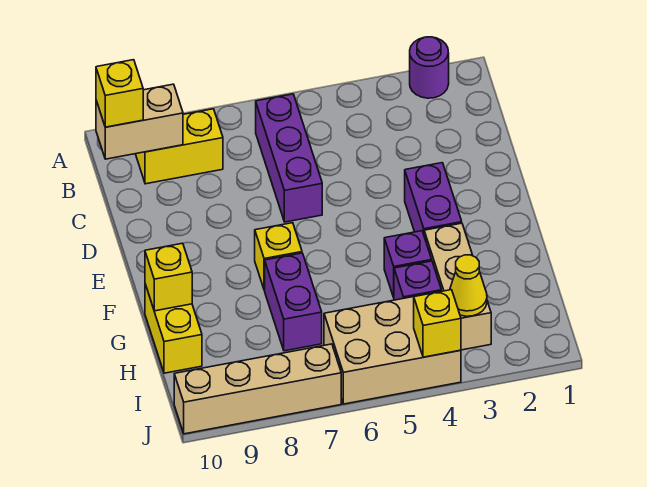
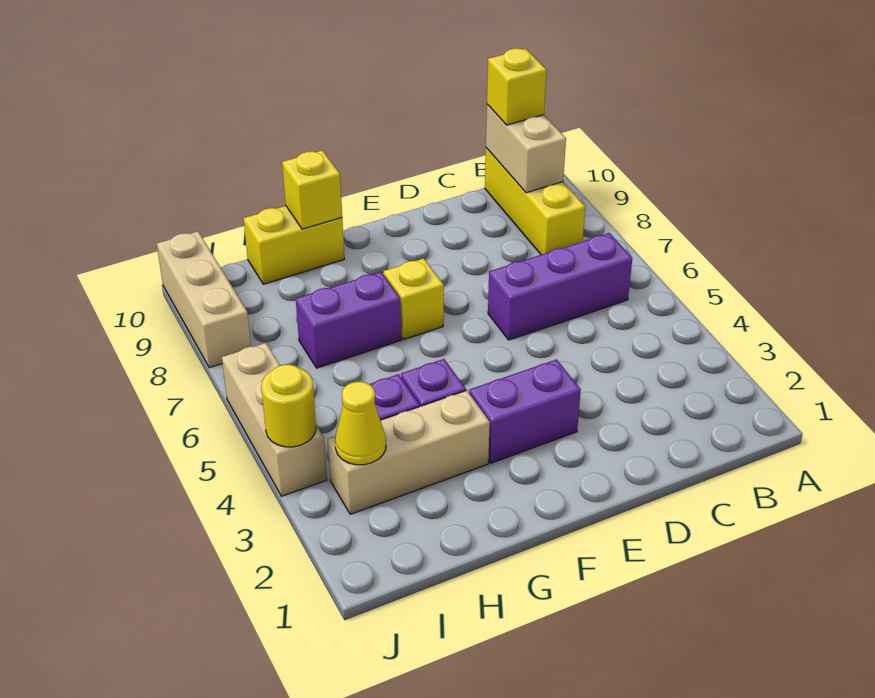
purple round brick A2 level 1 -> none
yellow brick B8:B9 level 1 -> yellow brick B8:B10 level 1
tan brick I4:J6 level 1 -> tan brick J4:J6 level 1
yellow brick J4 level 2 -> yellow round brick J4 level 2
tan brick J7:J10 level 1 -> tan brick J8:J10 level 1

